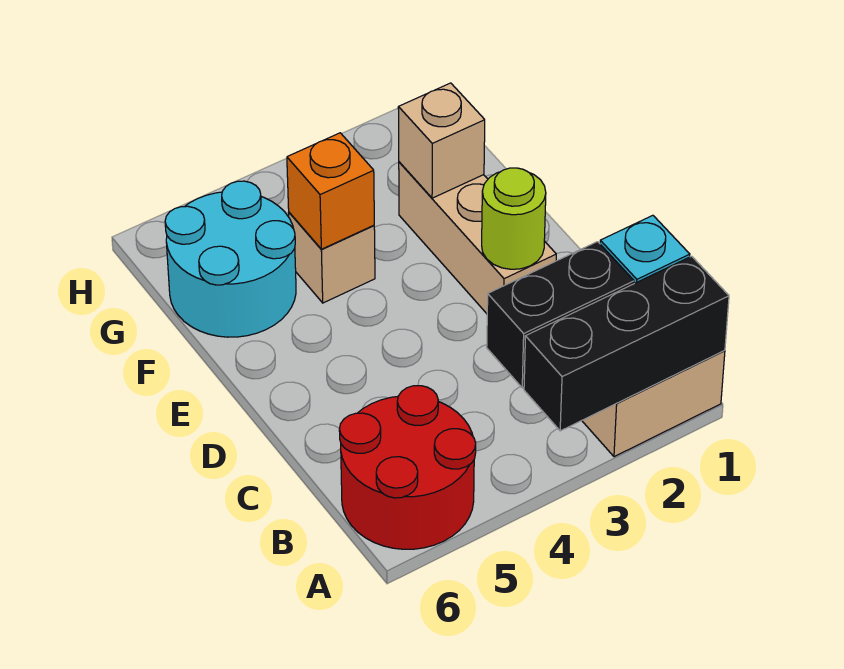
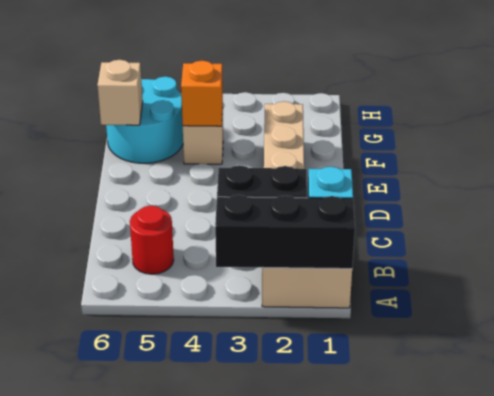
red round brick A5:B6 level 1 -> red round brick B5 level 1
lime round brick D2 level 2 -> none
tan brick F2 level 2 -> tan brick F6 level 2

